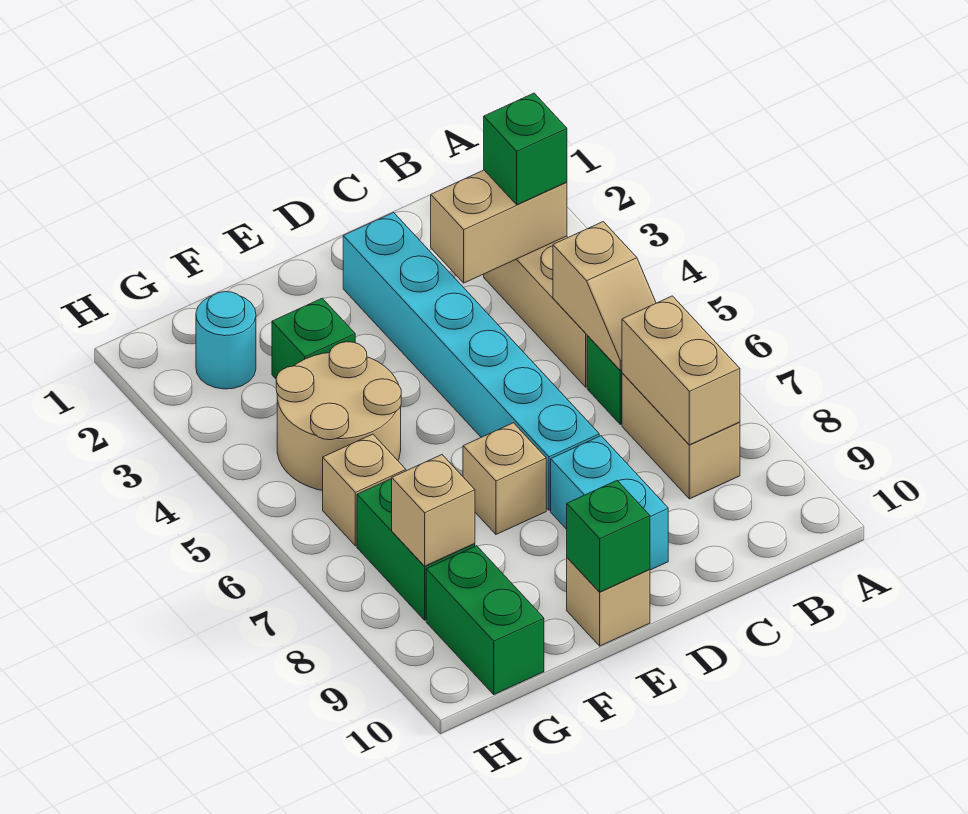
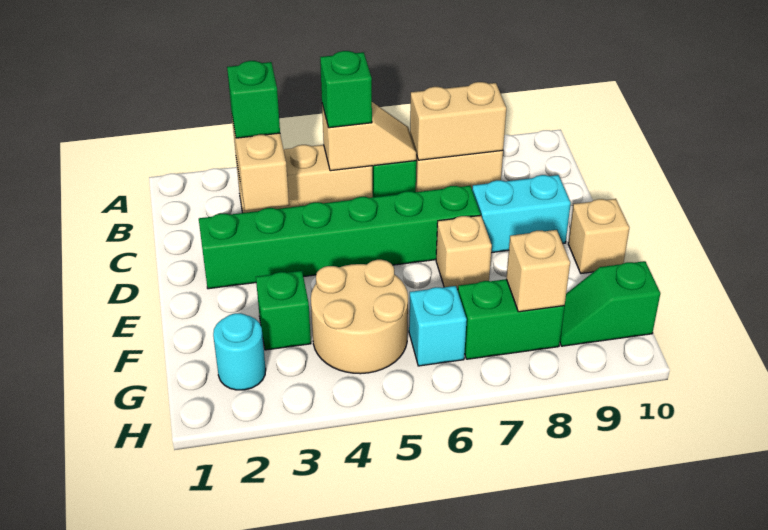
cyan brick D2:D7 level 1 -> green brick D2:D7 level 1
green brick E10 level 2 -> green brick B5 level 3
tan brick G6 level 1 -> cyan brick G6 level 1
green brick G9:G10 level 1 -> green slope G9:G10 level 1 top 10

